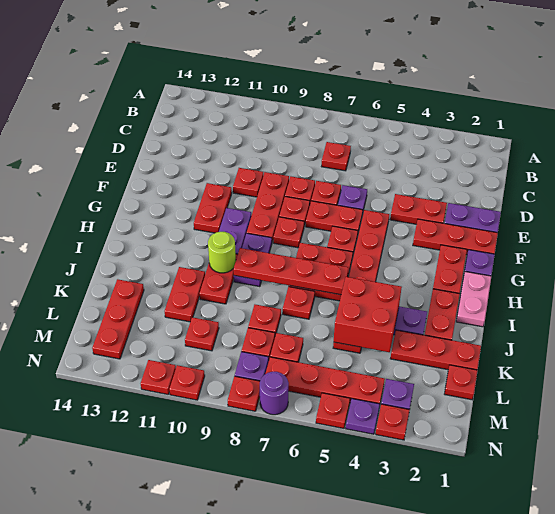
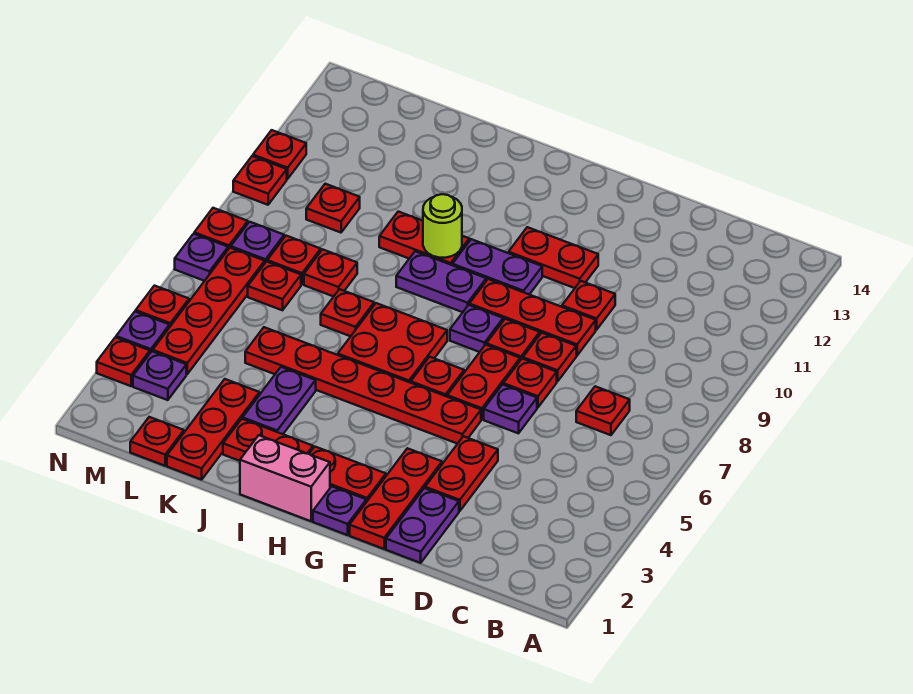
red plate G8 level 1 -> purple plate G8 level 1
pink plate H1:I1 level 1 -> pink brick H1:I1 level 1
red plate I6:I9 level 2 -> none
red brick J4:K5 level 2 -> none
red plate J11:K11 level 1 -> none
red plate K13:M13 level 1 -> none
purple round brick N7 level 1 -> purple plate N7 level 1

